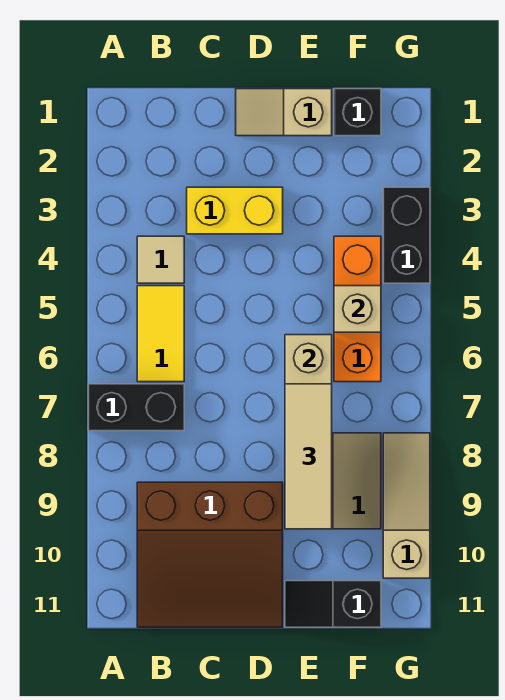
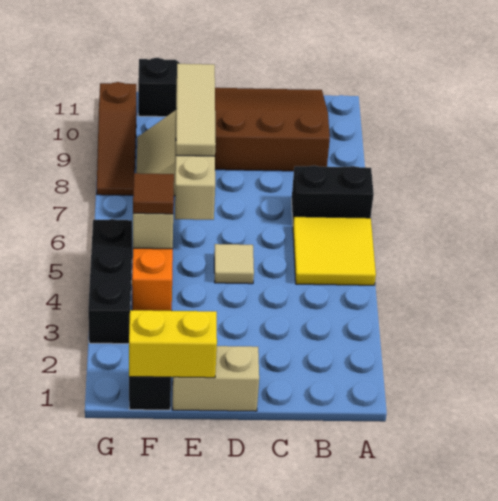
tan tile B4 level 1 -> tan tile D5 level 1
yellow tile B5:B6 level 1 -> yellow tile A5:B6 level 1
yellow brick C3:D3 level 1 -> yellow brick E1:F1 level 2
tan slope D1:E1 level 1 top E -> tan brick D1:E1 level 1
none -> brown tile F5 level 3
black brick G3:G4 level 1 -> black brick G3:G5 level 1
tan slope G8:G10 level 1 top 10 -> brown slope G8:G10 level 1 top 10

